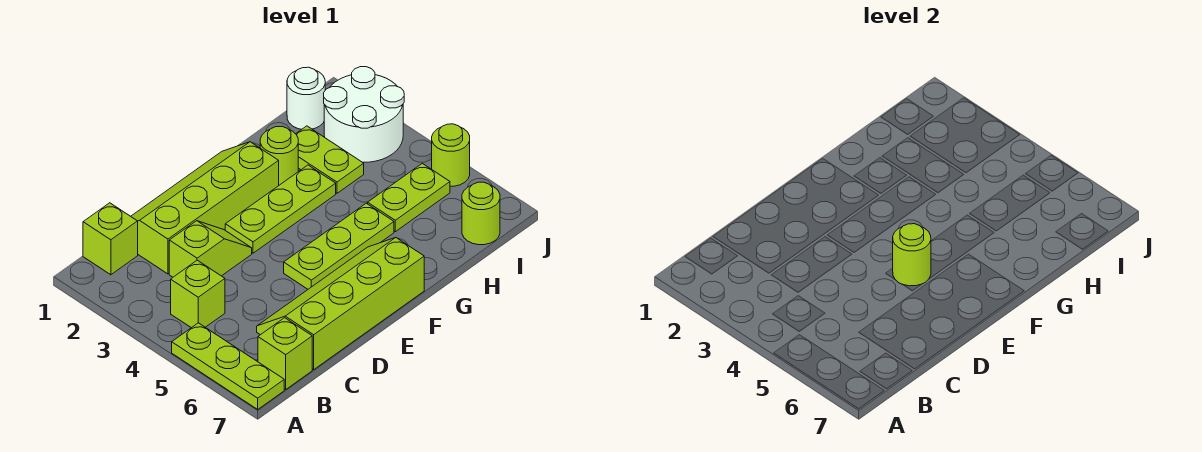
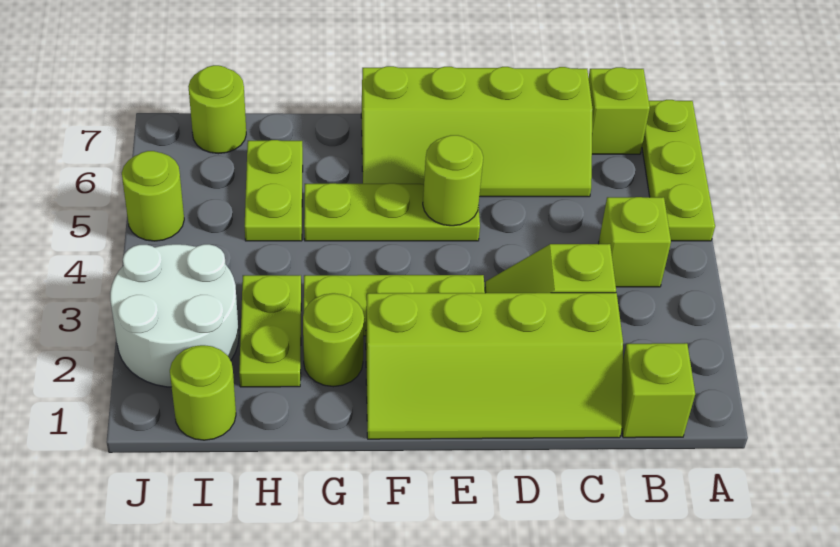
lime plate H5:I5 level 1 -> lime plate H5:H6 level 1
white round brick I1 level 1 -> lime round brick I1 level 1

